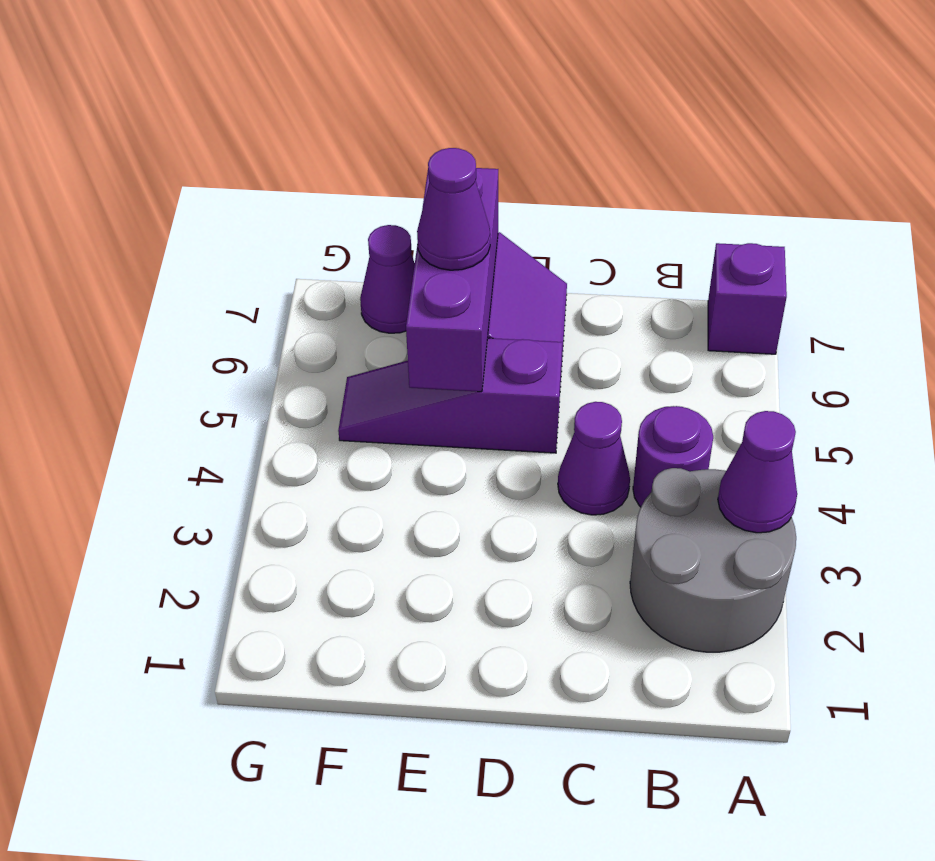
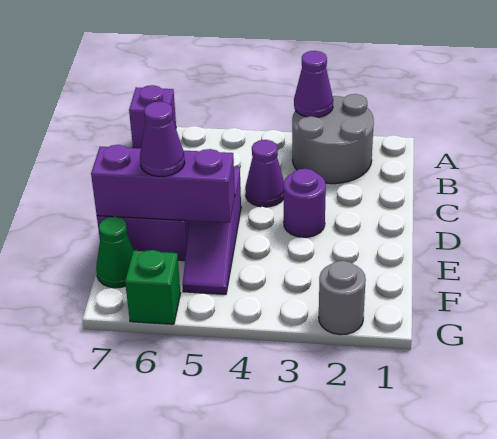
purple round brick B4 level 1 -> purple round brick D3 level 1
purple cone F7 level 1 -> green cone F7 level 1
none -> grey round brick G2 level 1
none -> green brick G6 level 1

